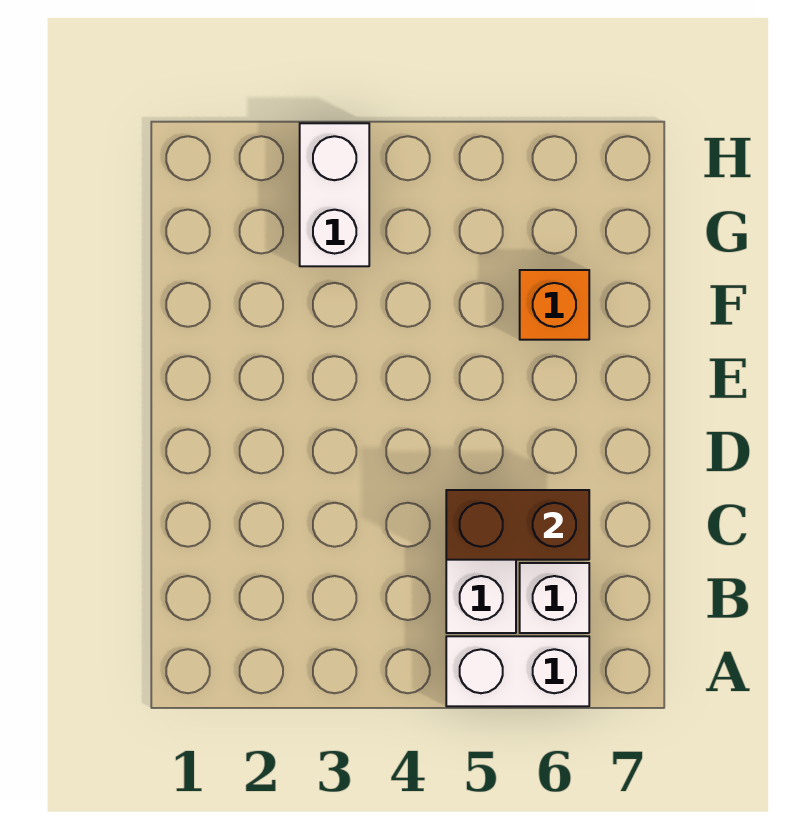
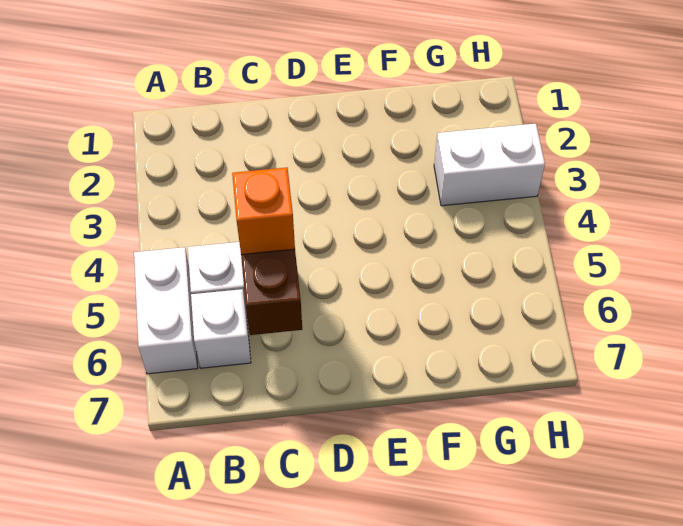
orange brick F6 level 1 -> orange brick C5 level 3

